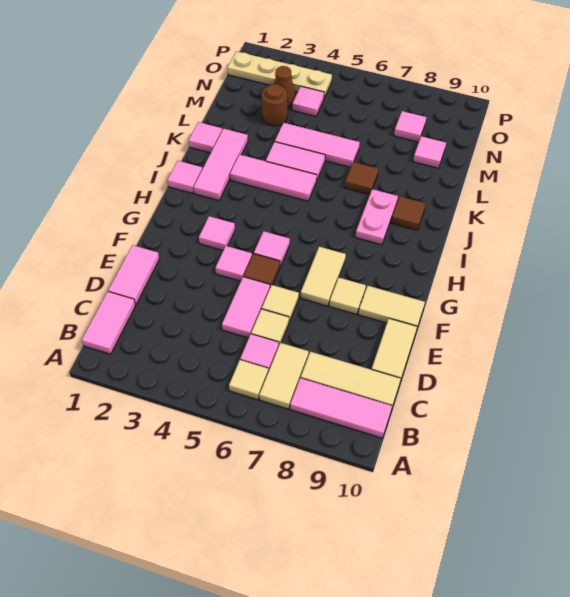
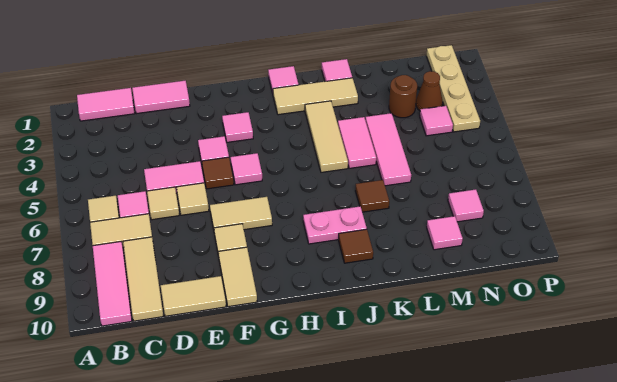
pink tile I2:K2 level 1 -> tan tile I2:K2 level 1
pink tile J3:J5 level 1 -> tan tile J3:J5 level 1

